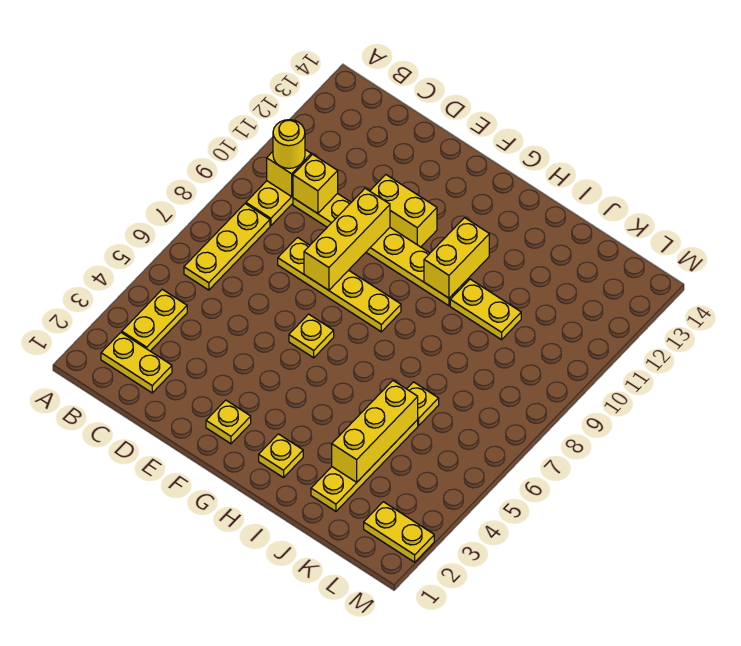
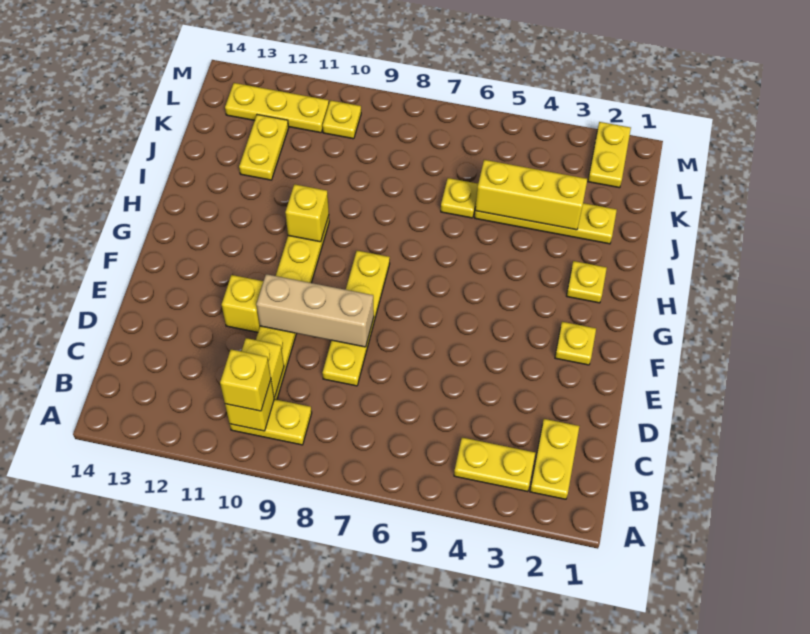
yellow plate B6:B8 level 1 -> yellow plate L11:L13 level 1
yellow round brick B10 level 3 -> yellow brick B10 level 3
yellow brick E8:E10 level 2 -> tan brick E8:E10 level 2
yellow brick E11:F11 level 1 -> yellow brick E11 level 1
yellow plate F6 level 1 -> yellow plate L10 level 1
yellow brick H10:H11 level 2 -> yellow brick H10 level 2
yellow plate I10:J10 level 1 -> yellow plate J12:K12 level 1

